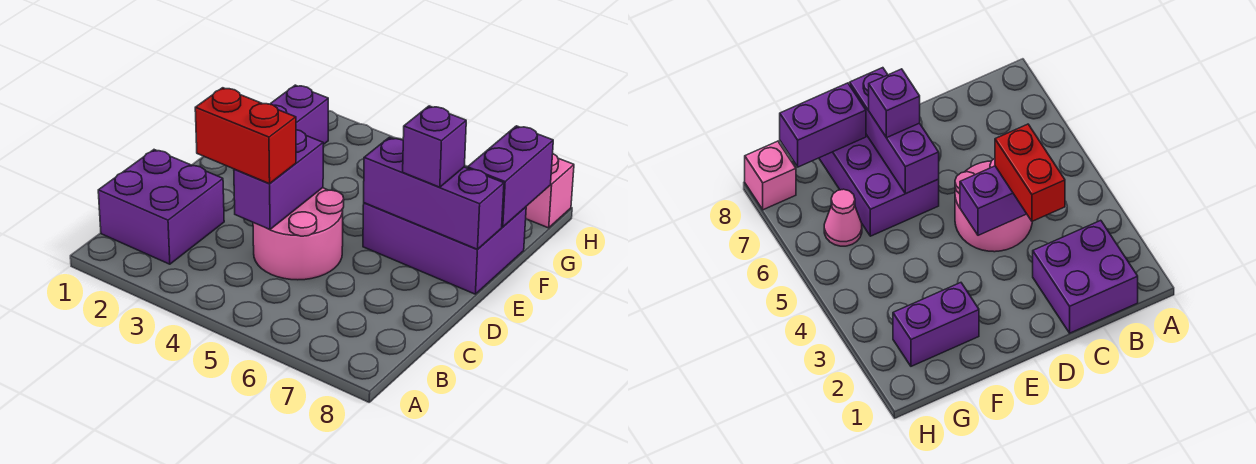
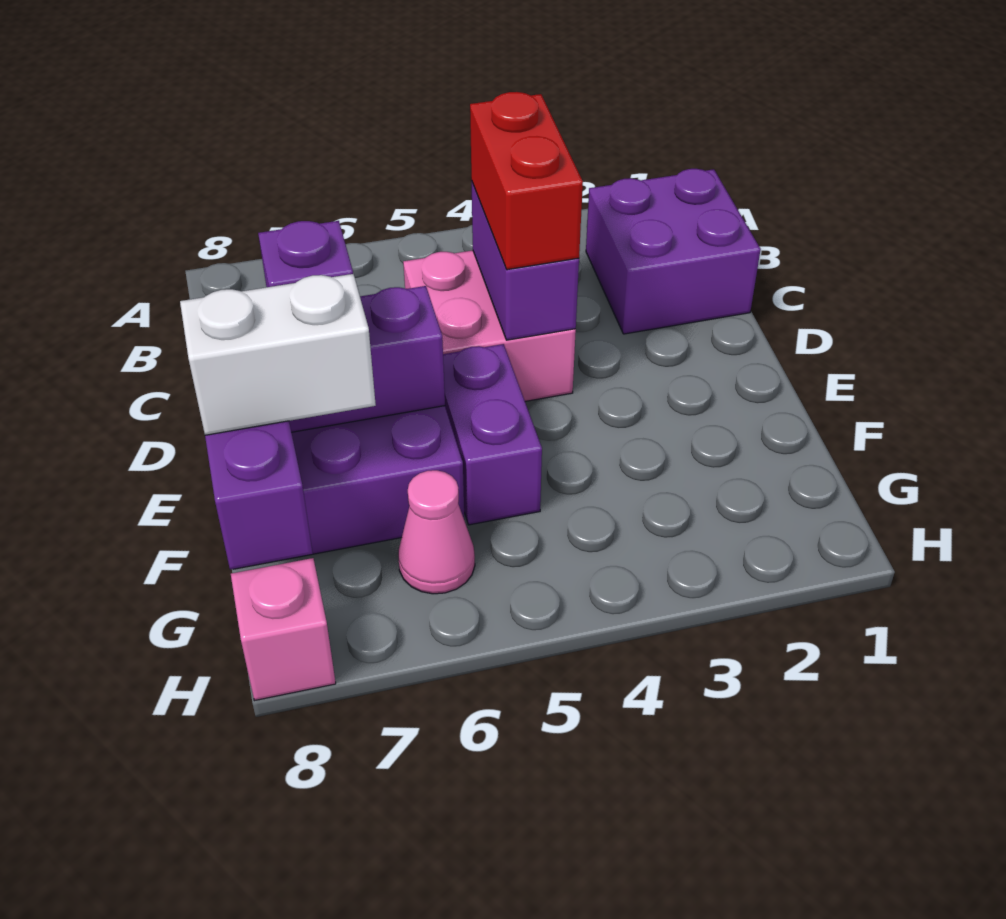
red brick C3:C4 level 3 -> red brick C4:D4 level 3
pink round brick C4:D5 level 1 -> pink brick C4:D5 level 1
purple brick F2:G2 level 1 -> purple brick E5:F5 level 1
none -> white brick F7:F8 level 3

